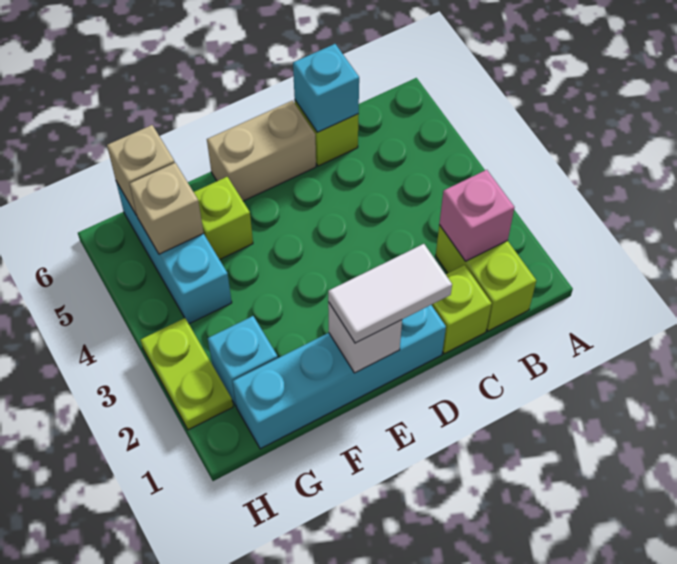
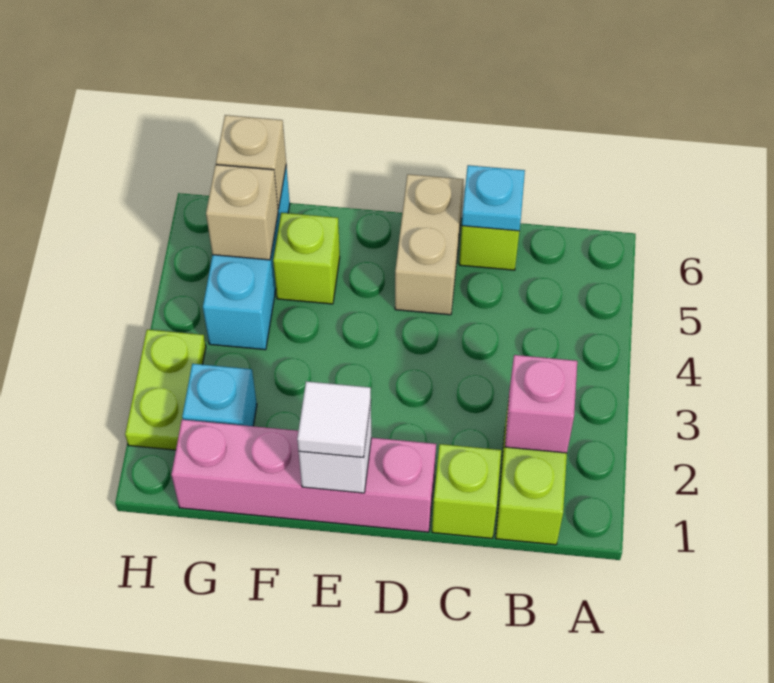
cyan brick C6 level 2 -> cyan plate C6 level 2
cyan brick D1:G1 level 1 -> pink brick D1:G1 level 1
white tile D1:E1 level 3 -> white tile E1 level 3
tan brick D6:E6 level 1 -> tan brick D5:D6 level 1

